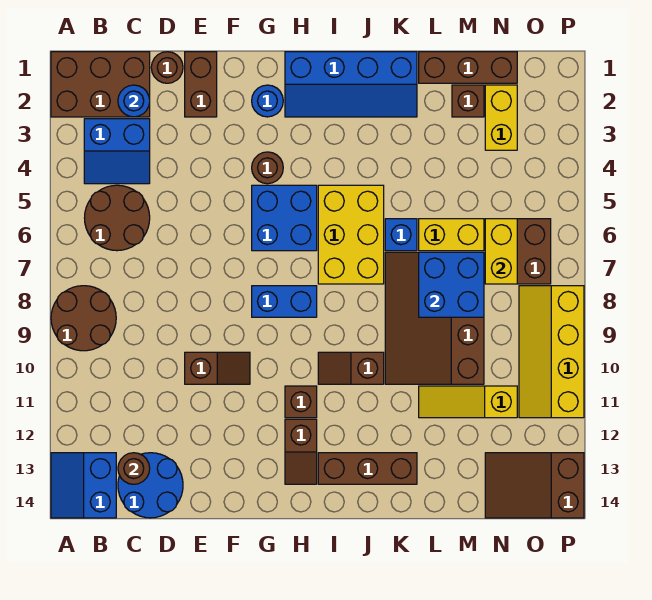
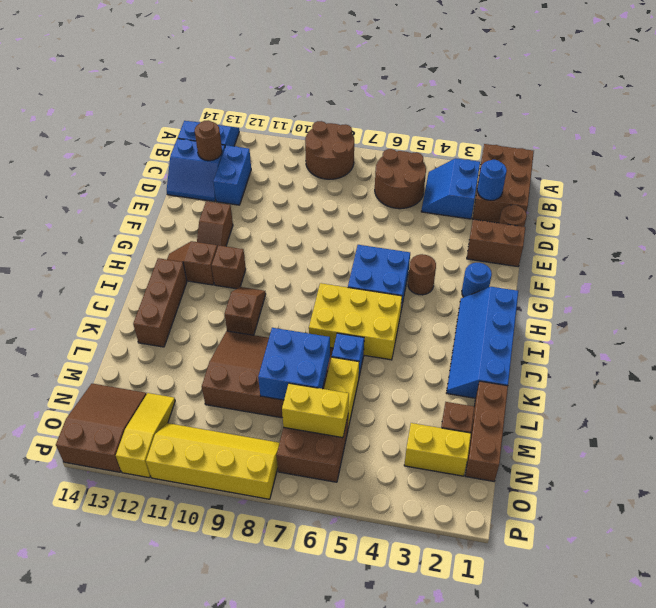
blue round brick C13:D14 level 1 -> blue slope C13:D14 level 1 top C
brown slope E10:F10 level 1 top E -> brown slope F12:G12 level 1 top F
blue brick G8:H8 level 1 -> blue brick C12:D12 level 1
yellow slope L11:N11 level 1 top N -> yellow slope N12:P12 level 1 top P

